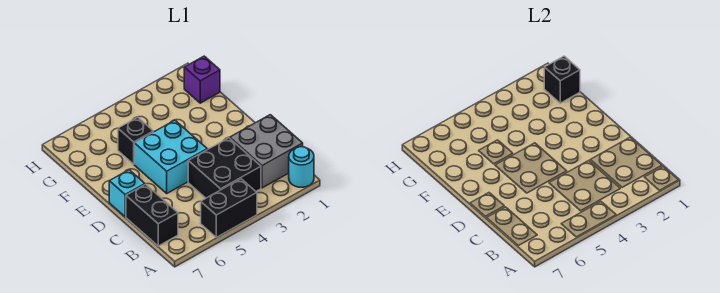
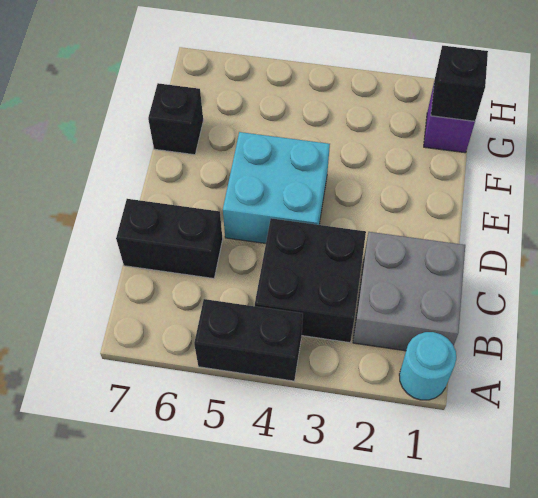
black brick B7:C7 level 1 -> black brick C6:C7 level 1
cyan brick D7 level 1 -> none
black brick F5 level 1 -> black brick F7 level 1

